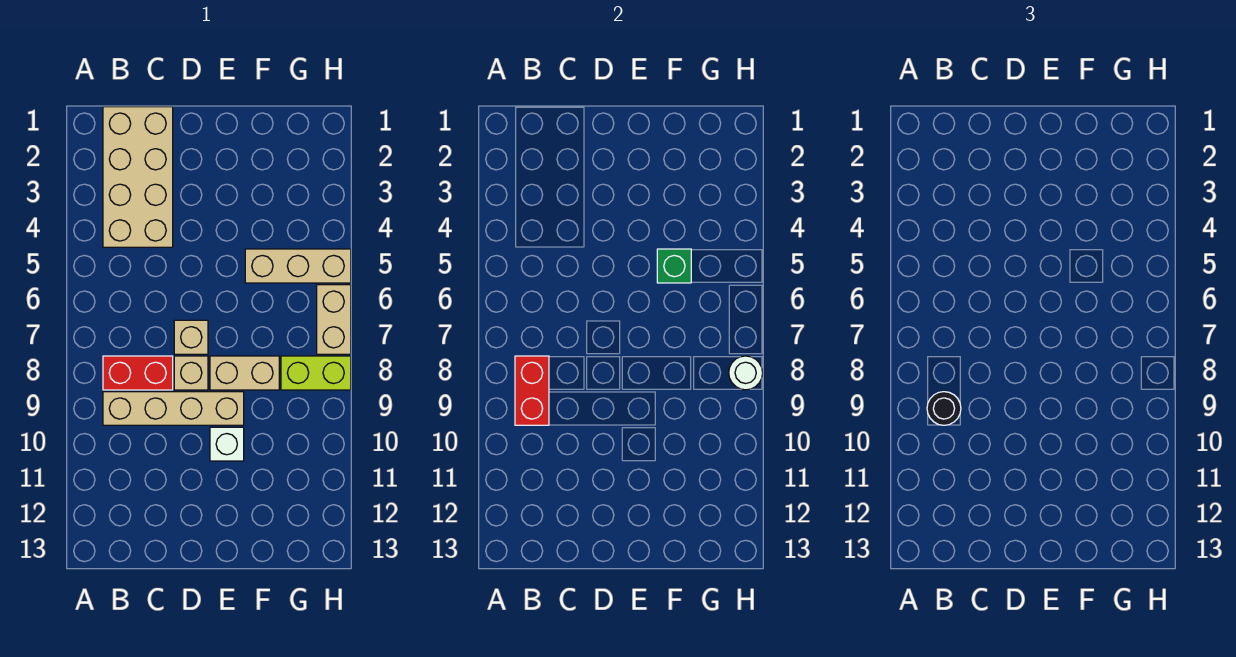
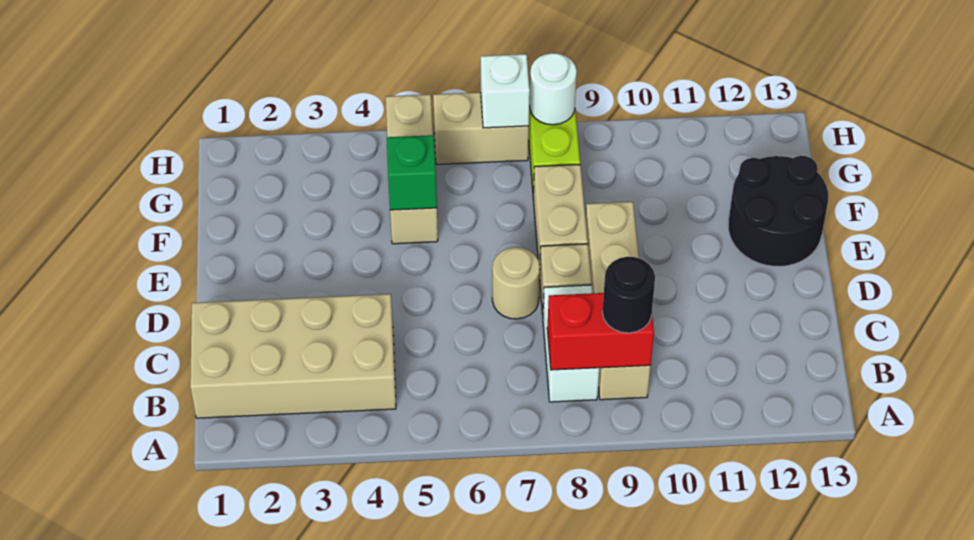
red brick B8:C8 level 1 -> white brick B8:C8 level 1
tan brick D7 level 1 -> tan round brick D7 level 1
white brick E10 level 1 -> white brick H7 level 2
none -> black round brick E12:F13 level 1

